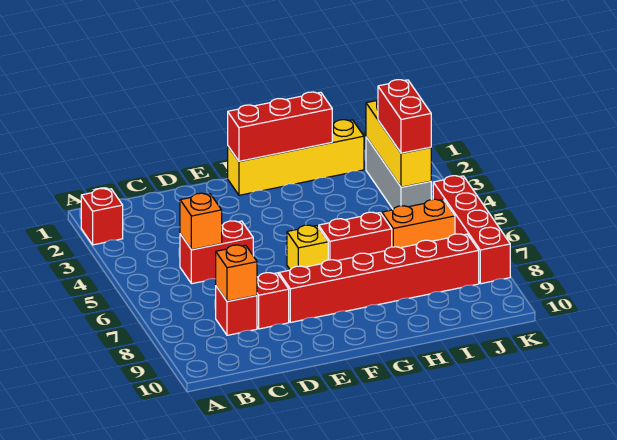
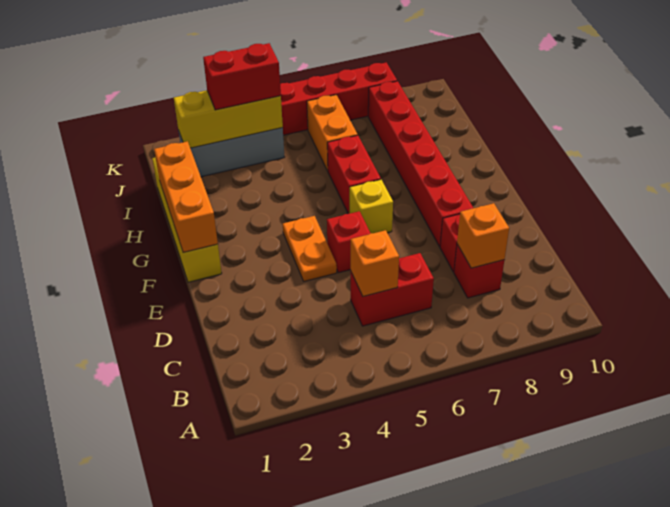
red brick A2 level 1 -> red brick E5 level 1
red brick C5:D5 level 1 -> red brick C5:C6 level 1
none -> orange plate E4:F4 level 1
red brick F1:H1 level 2 -> orange brick F1:H1 level 2

